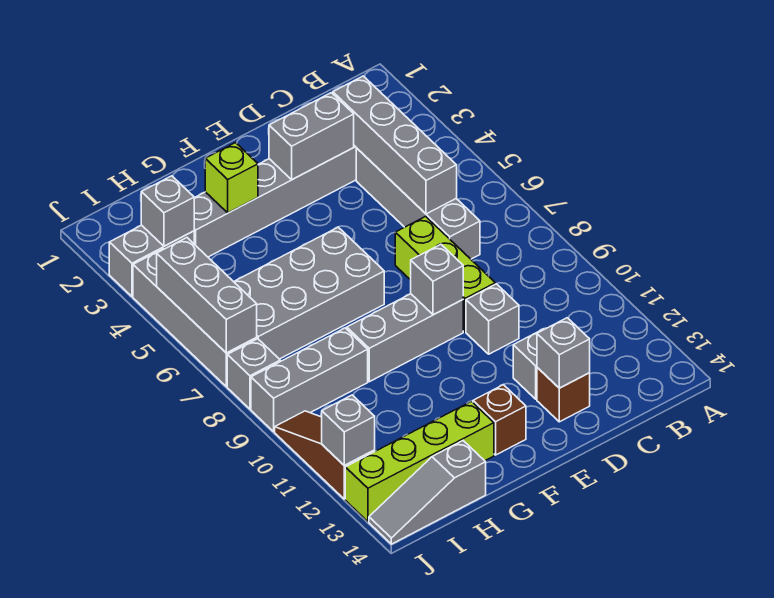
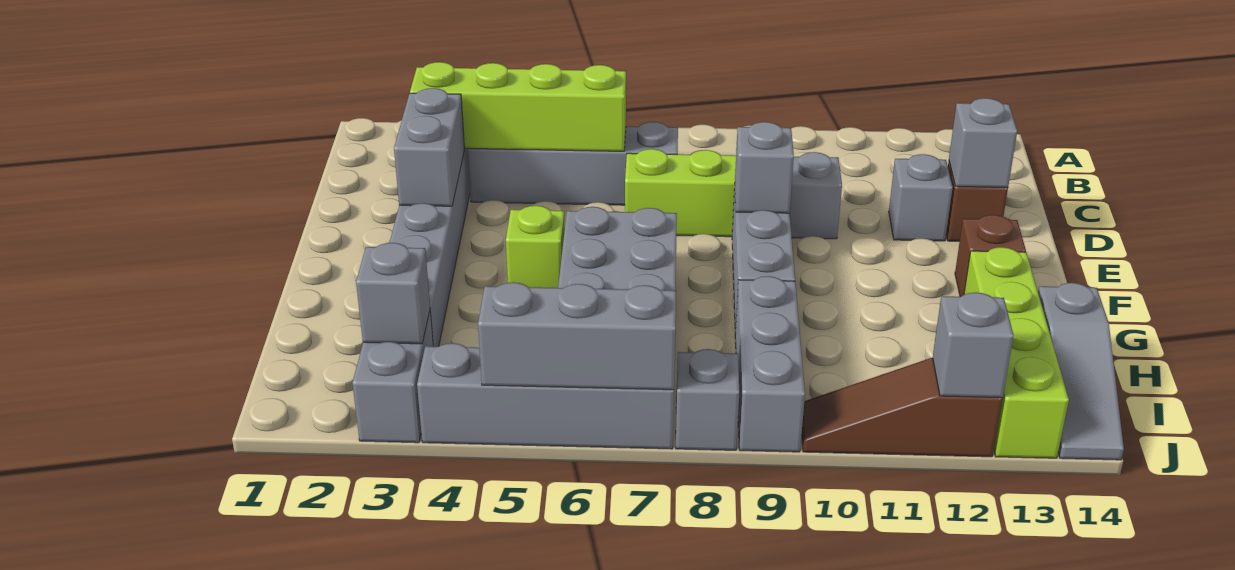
grey brick C3:C6 level 2 -> lime brick C3:C6 level 2
lime brick G3 level 2 -> lime brick F5 level 1

